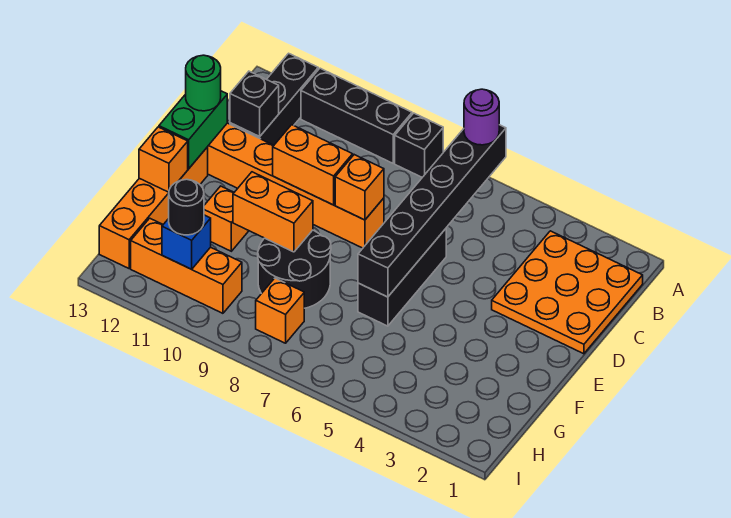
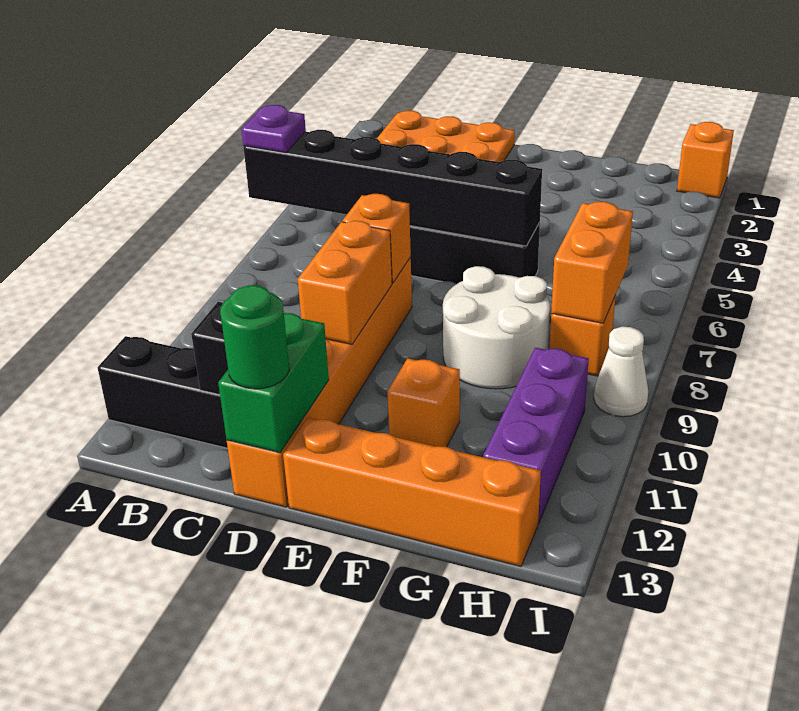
purple round brick A6 level 3 -> purple plate A6 level 3
black brick A8 level 1 -> none
black brick A9:A11 level 1 -> none
green brick D13:E13 level 2 -> green brick D12:D13 level 2
black round brick F8:G9 level 1 -> white round brick F8:G9 level 1
orange brick F9:F10 level 2 -> orange brick H7:H8 level 2
orange brick F13 level 2 -> orange brick I1 level 1
orange brick H10:H12 level 1 -> purple brick H10:H12 level 1
blue brick H11 level 2 -> none
black round brick H11 level 3 -> none
none -> white cone I9 level 1

